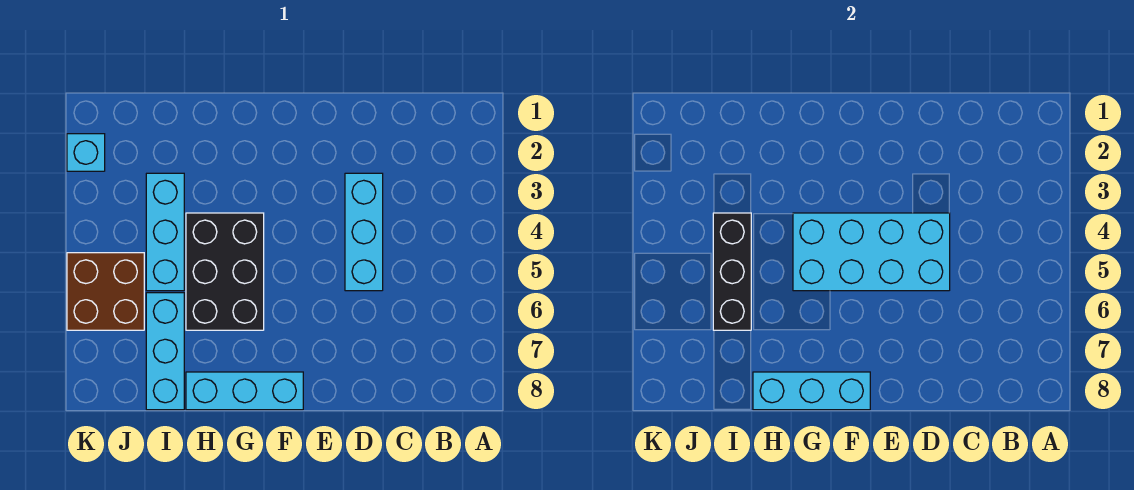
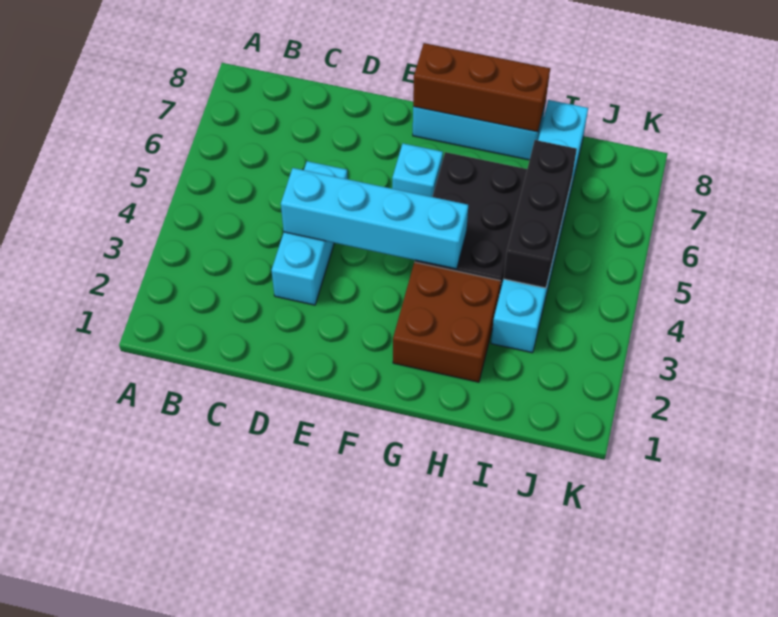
cyan brick D4:G5 level 2 -> cyan brick D4:G4 level 2
cyan brick F8:H8 level 2 -> brown brick F8:H8 level 2
brown brick J5:K6 level 1 -> brown brick G2:H3 level 1
cyan brick K2 level 1 -> cyan brick F6 level 1

